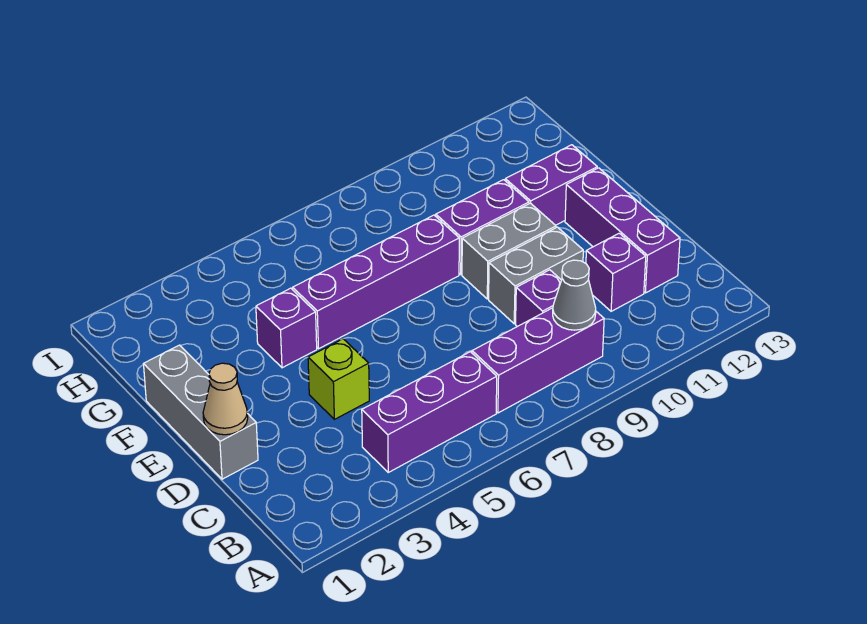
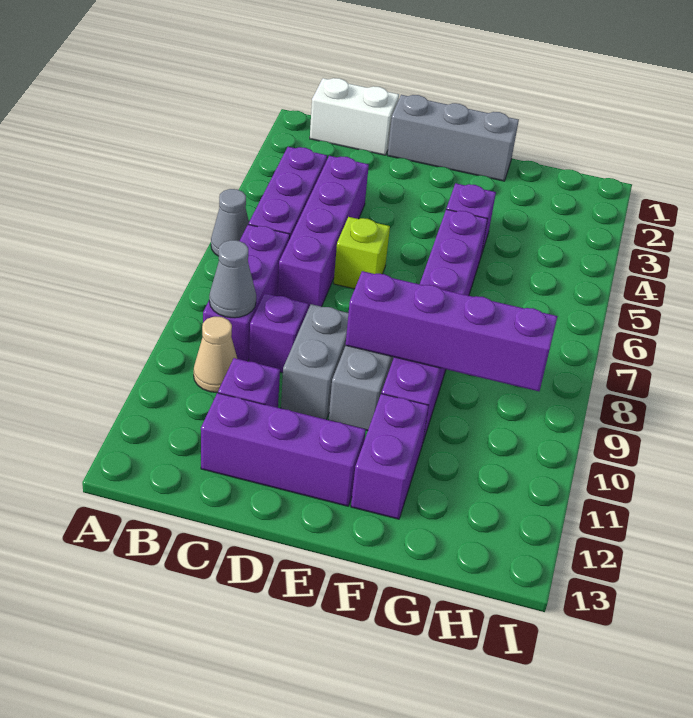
none -> grey cone A6 level 1
none -> white brick B1:C1 level 1
none -> purple brick C4:C7 level 1
tan cone D1 level 2 -> tan cone B10 level 1
lime brick D4 level 1 -> lime brick D6 level 1
none -> purple brick E9:H9 level 2

